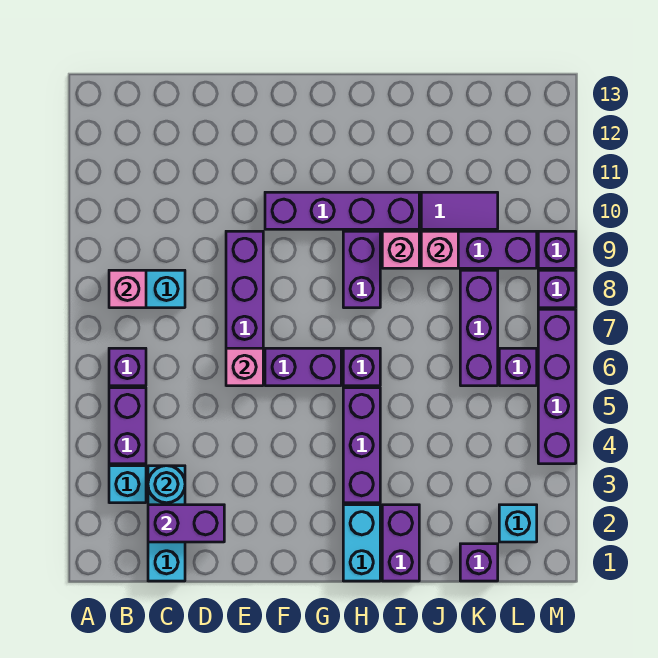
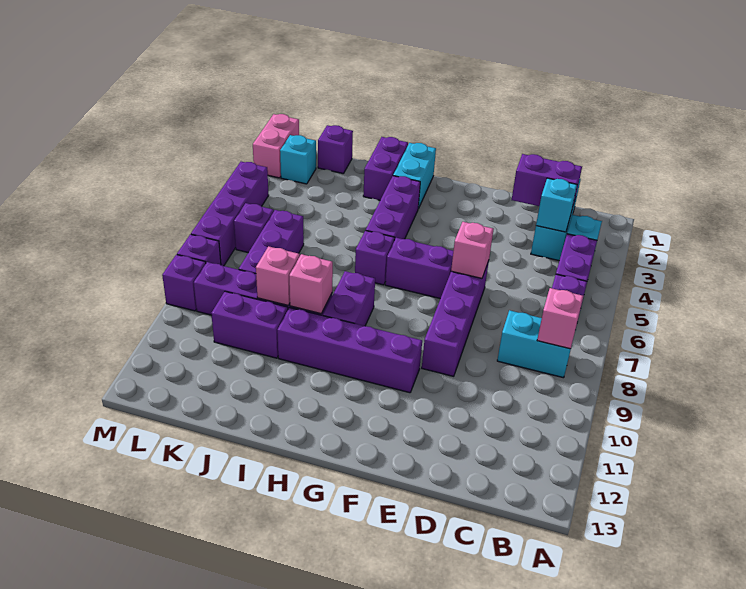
cyan round brick C3 level 2 -> cyan brick C3 level 2
purple tile J10:K10 level 1 -> purple brick J10:K10 level 1
none -> pink brick M1:M2 level 1

